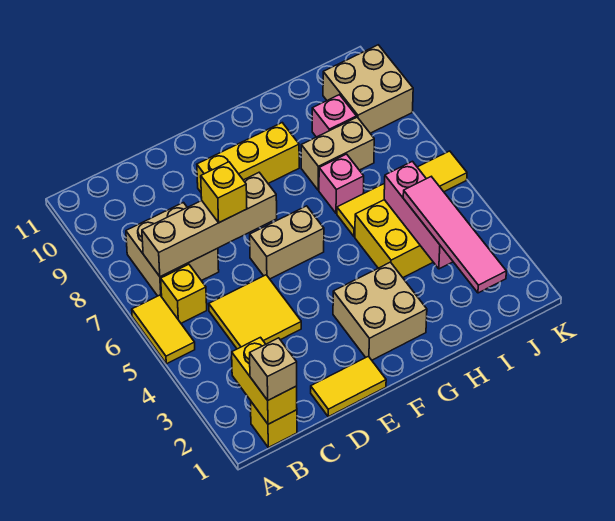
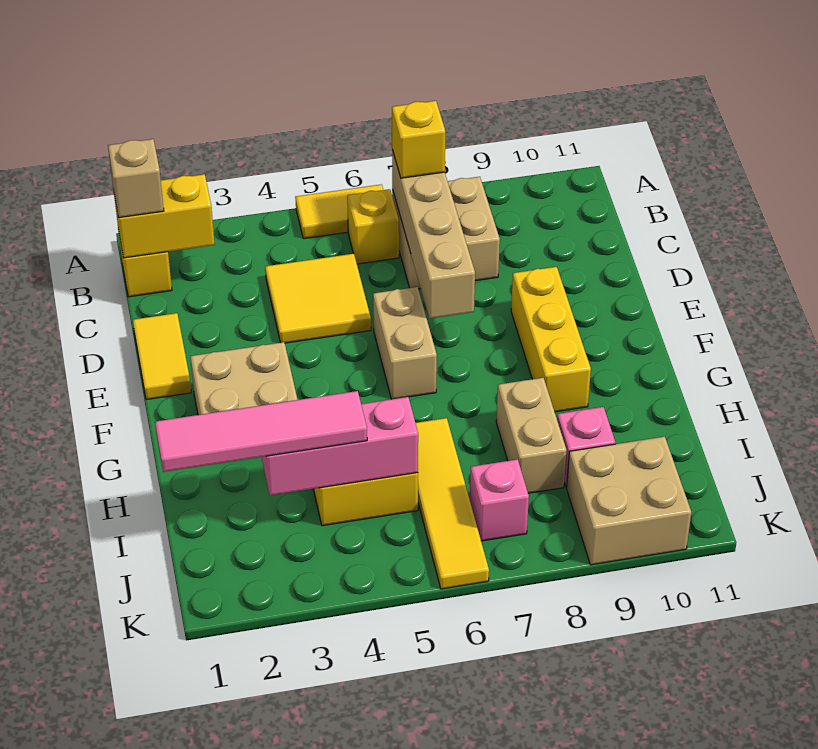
yellow brick D7 level 3 -> yellow brick B7 level 3
pink brick H7 level 1 -> pink brick J7 level 1

